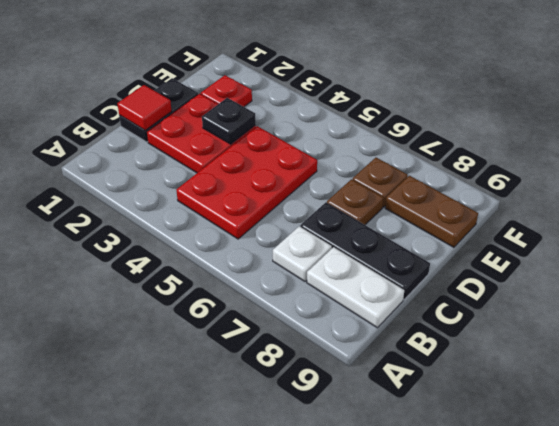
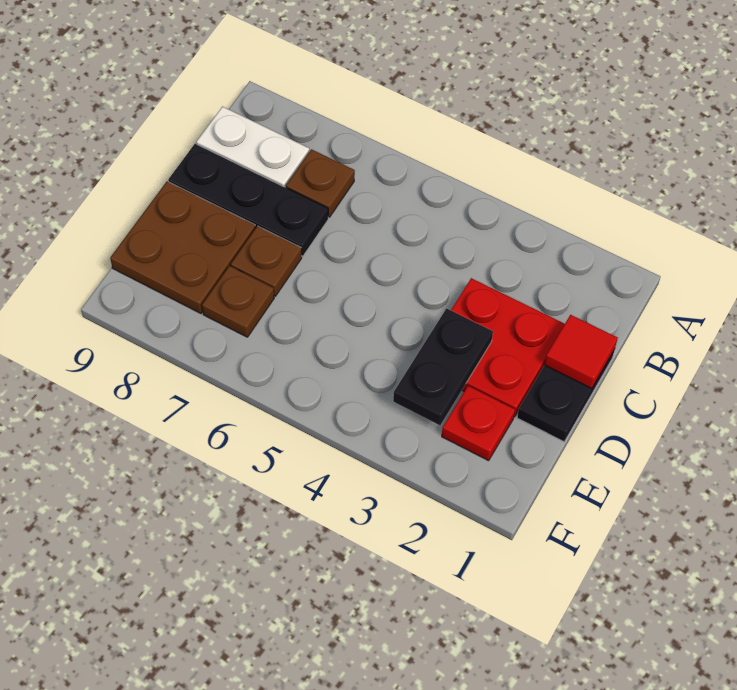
red plate B4:D5 level 1 -> none
white plate B7 level 1 -> brown plate B7 level 1
black plate D3 level 2 -> black plate D3:E3 level 2
brown plate E8:E9 level 1 -> brown plate D8:E9 level 1

